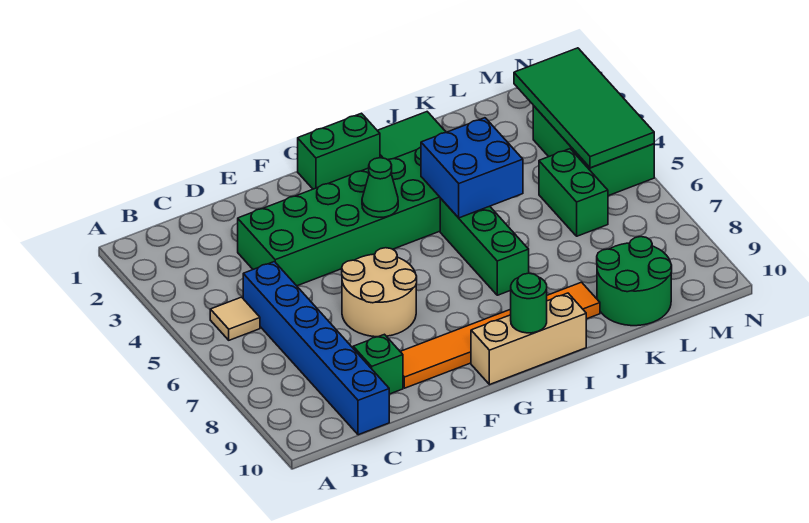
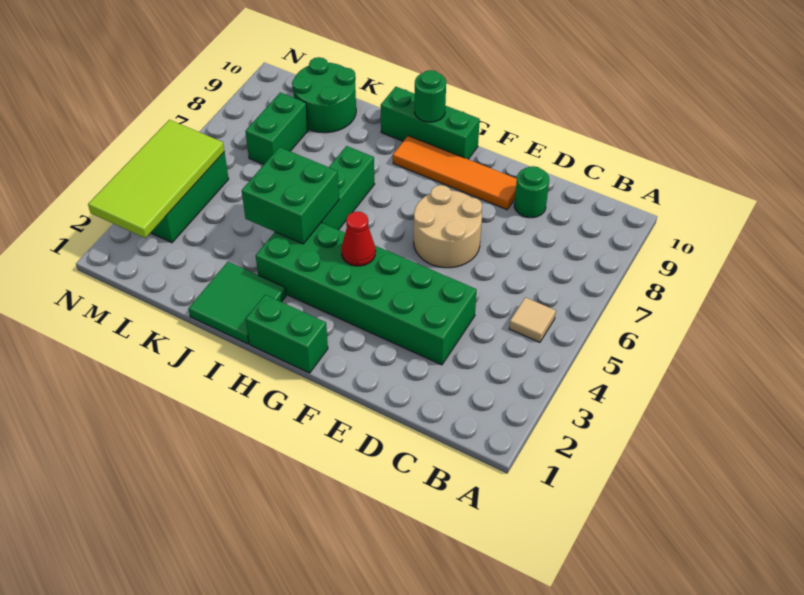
blue brick C5:C10 level 1 -> none
green brick D9 level 1 -> green round brick D9 level 1
orange tile E9:J9 level 1 -> orange tile E9:H9 level 1
green cone G4 level 2 -> red cone G4 level 2
tan brick G10:I10 level 1 -> green brick G10:I10 level 1
blue brick I4:J5 level 2 -> green brick I4:J5 level 2
green brick L5:L6 level 1 -> green brick L7:L8 level 1
green tile M2:N5 level 2 -> lime tile M2:N5 level 2

